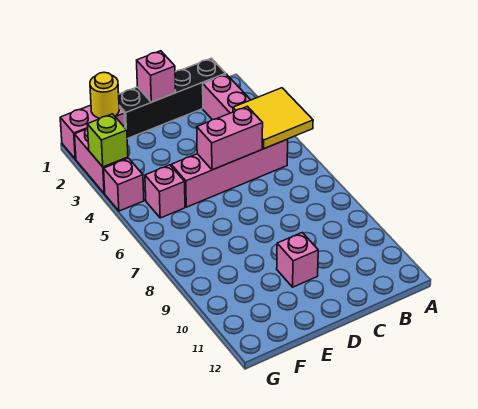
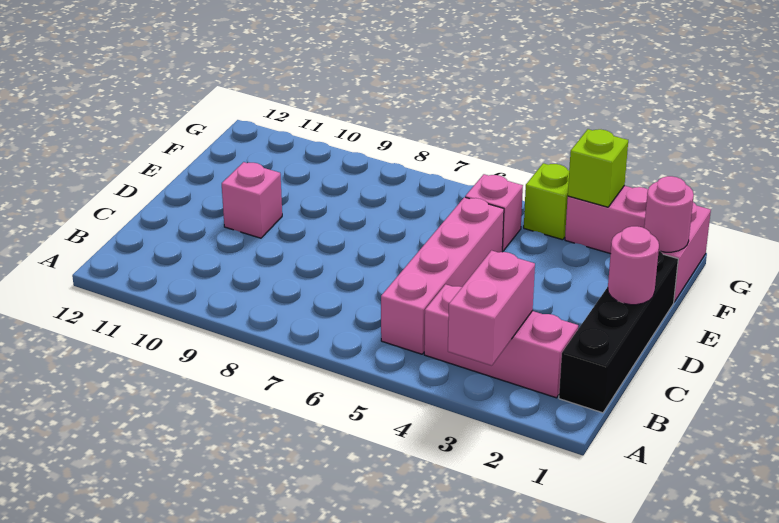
yellow tile A4:B5 level 2 -> none
pink brick C5:D5 level 2 -> pink brick A3:B3 level 2
pink brick D1 level 2 -> pink round brick D1 level 2
yellow round brick F1 level 2 -> pink round brick F1 level 2
pink brick G4 level 1 -> lime brick G4 level 1

